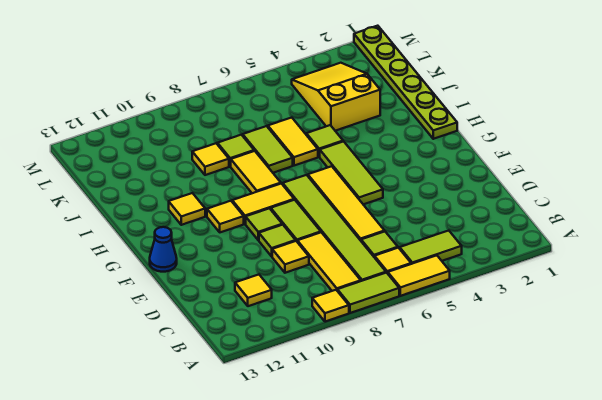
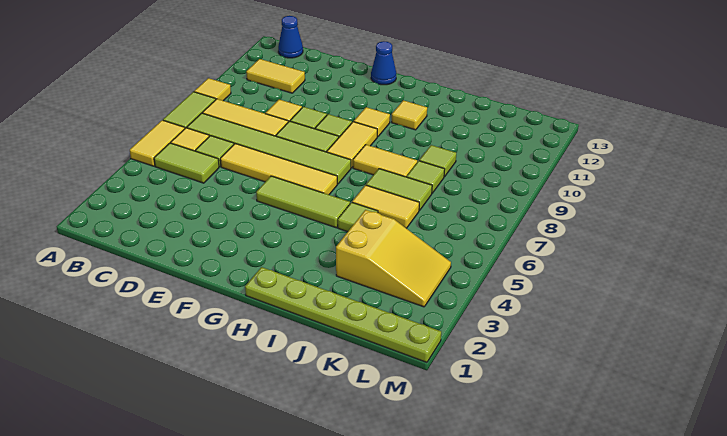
lime tile B4:B5 level 1 -> lime tile B5:C5 level 1
none -> blue cone B13 level 1
yellow tile C11 level 1 -> yellow tile B11:C11 level 1
yellow tile J9 level 1 -> lime tile J9 level 1

